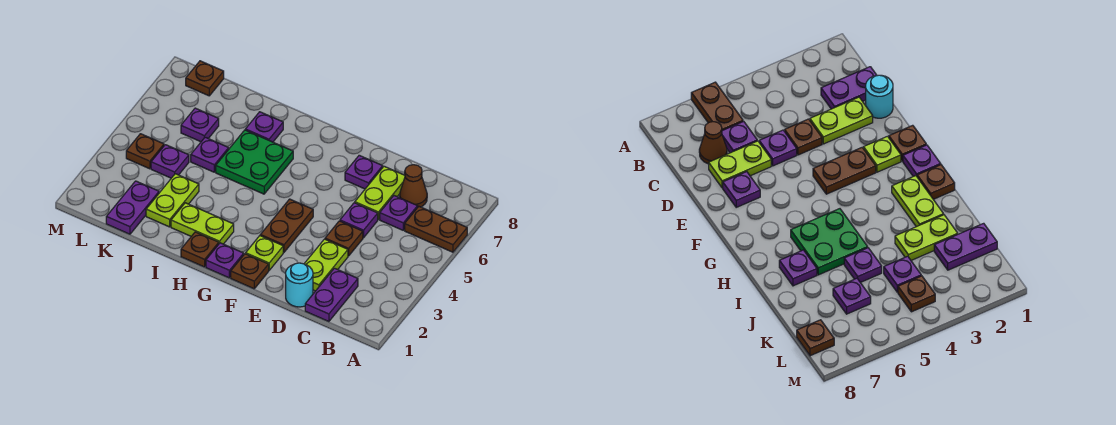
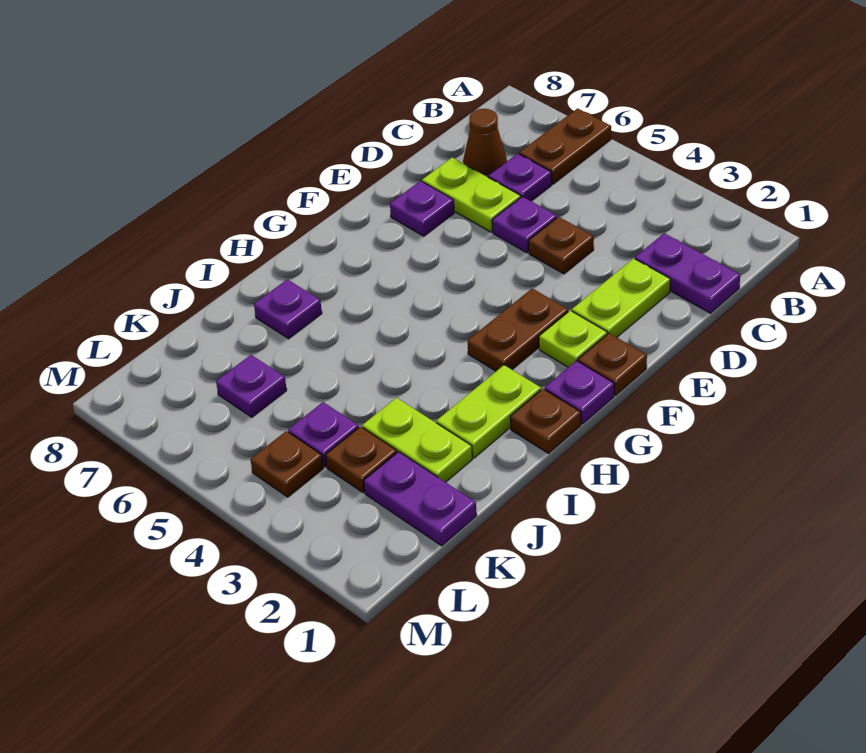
cyan round brick D1 level 1 -> none
lime plate D2:D3 level 1 -> lime plate D2:E2 level 1
brown plate F3:F4 level 1 -> brown plate F3:G3 level 1
green plate H5:I6 level 1 -> none
purple plate J5 level 1 -> none
brown plate L8 level 1 -> brown plate K3 level 1

